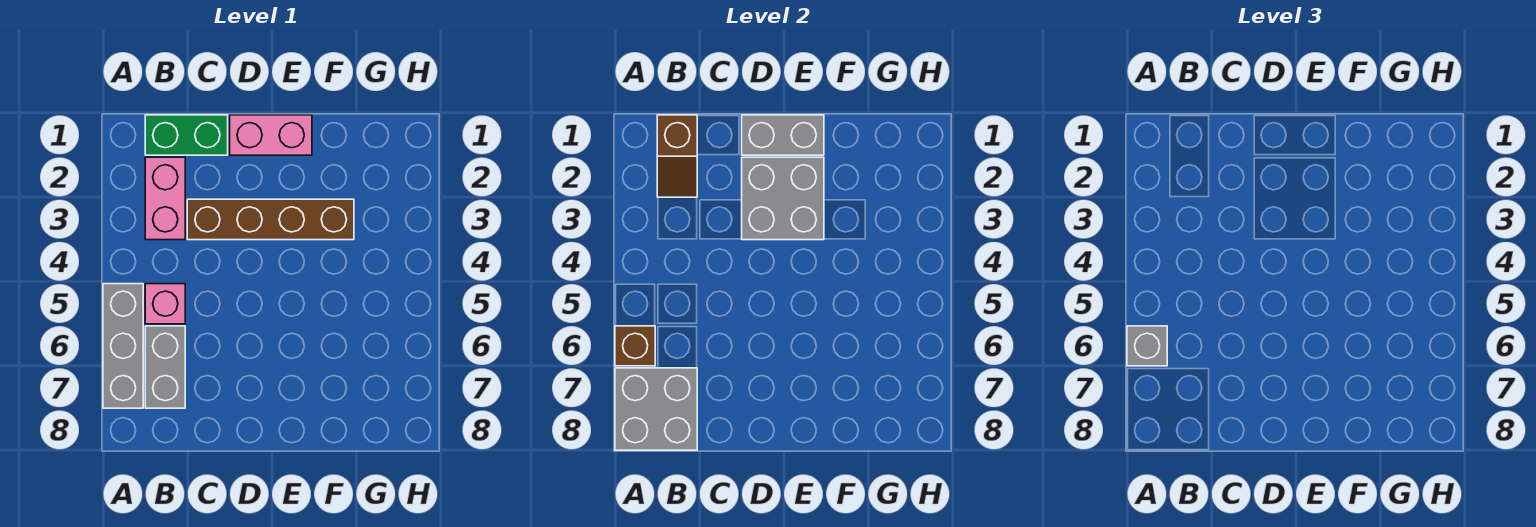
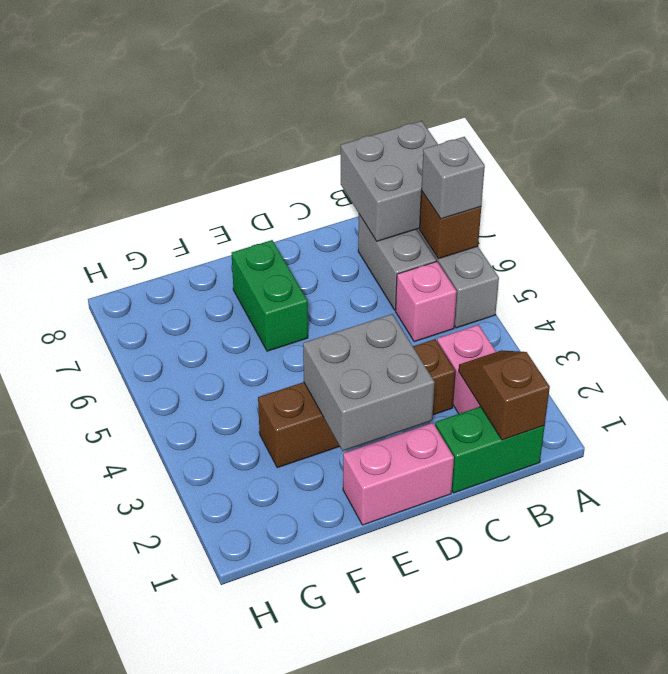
grey brick D1:E1 level 2 -> none
none -> green brick E6:E7 level 1

